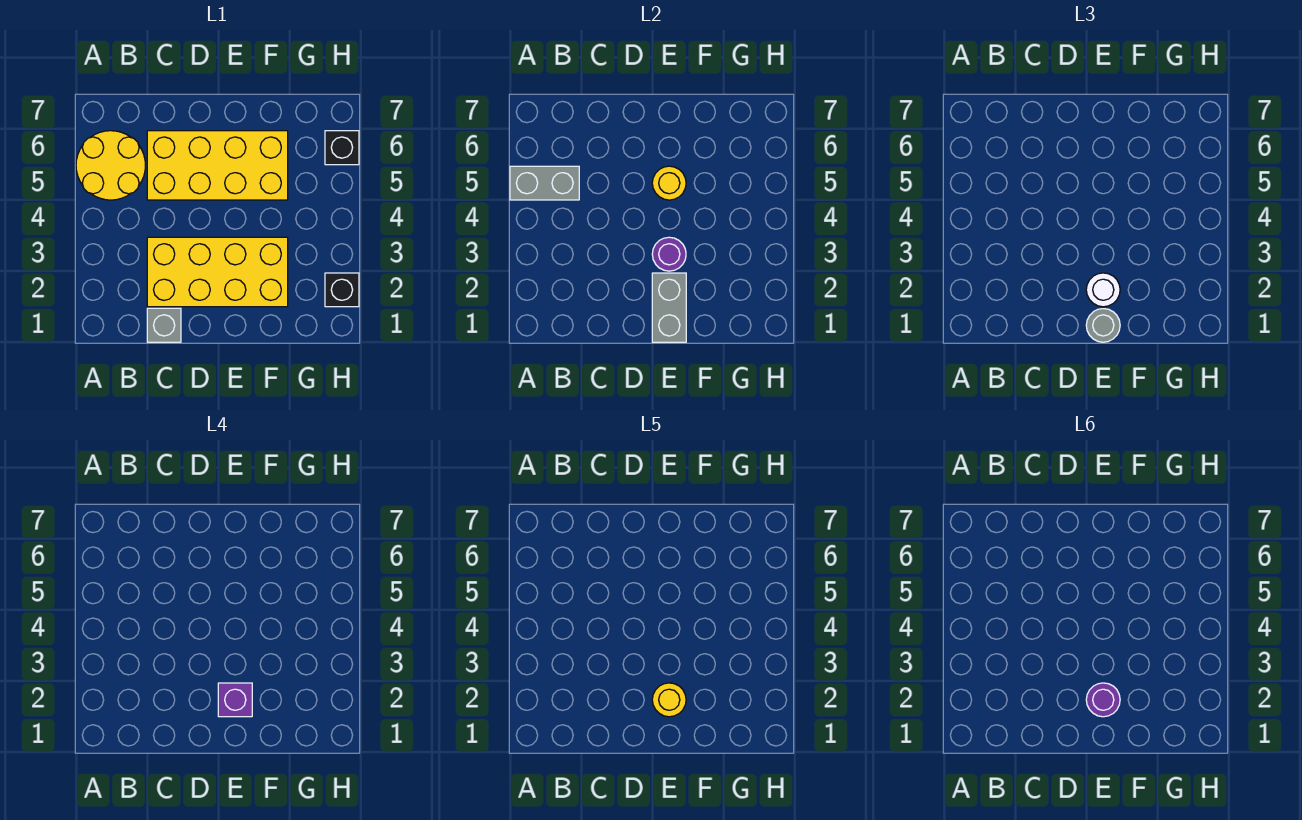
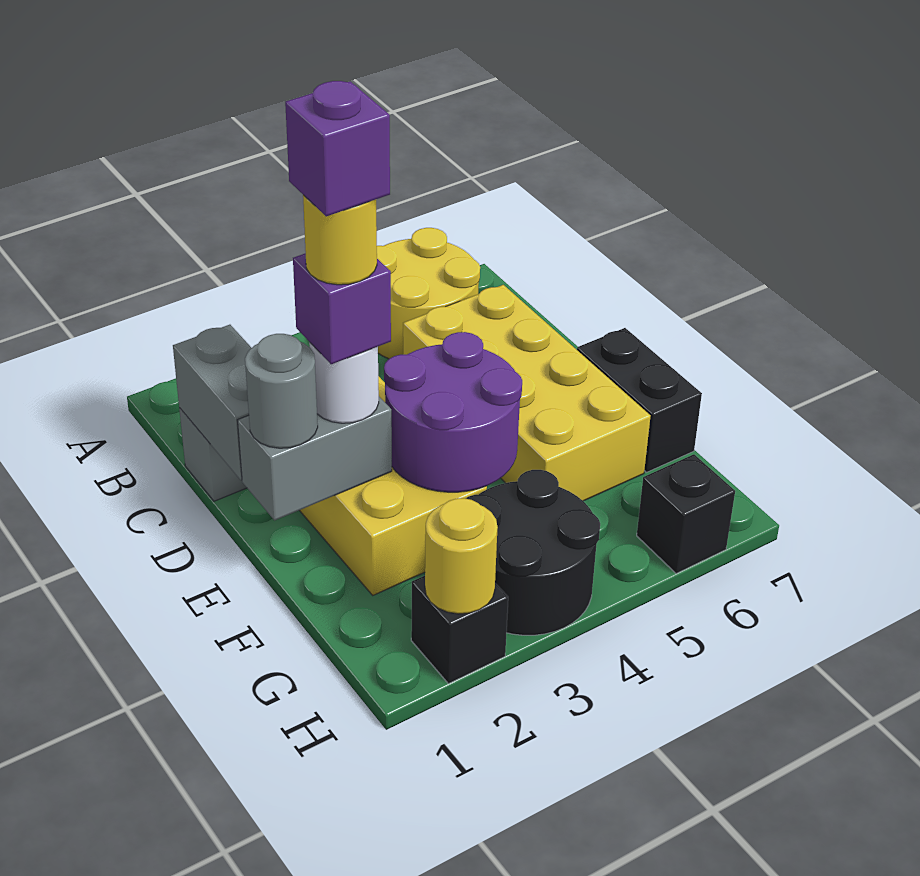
grey brick A5:B5 level 2 -> grey brick C1:D1 level 2
purple round brick E2 level 6 -> purple brick E2 level 6
purple round brick E3 level 2 -> purple round brick E3:F4 level 2
yellow round brick E5 level 2 -> yellow round brick H2 level 2
none -> black brick E7:F7 level 1
none -> black round brick G3:H4 level 1

